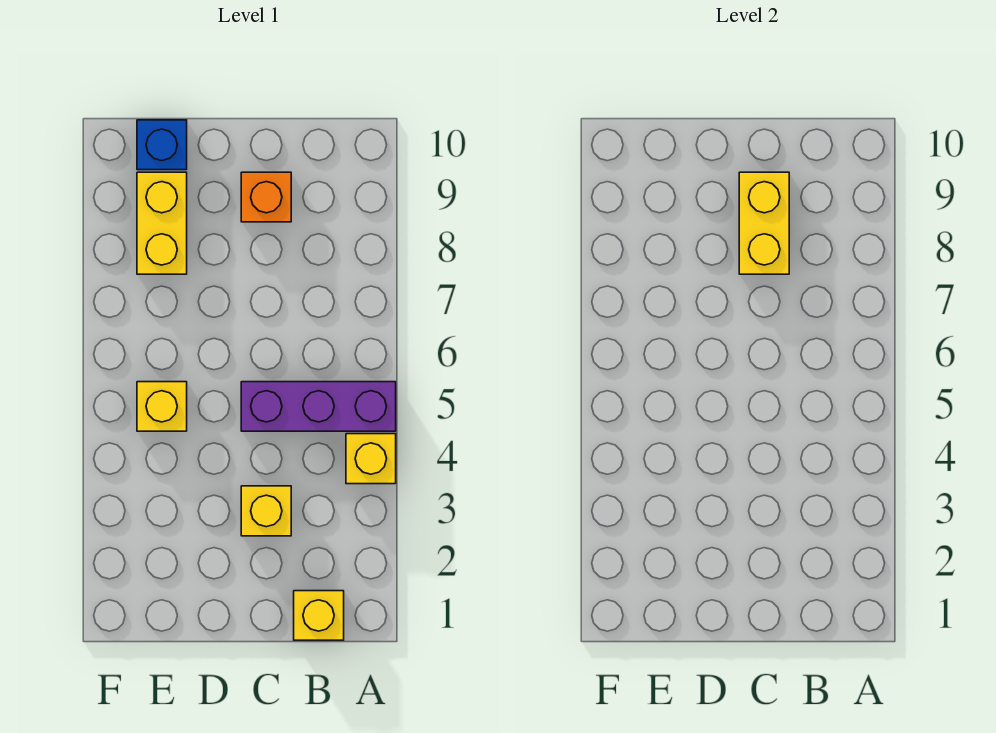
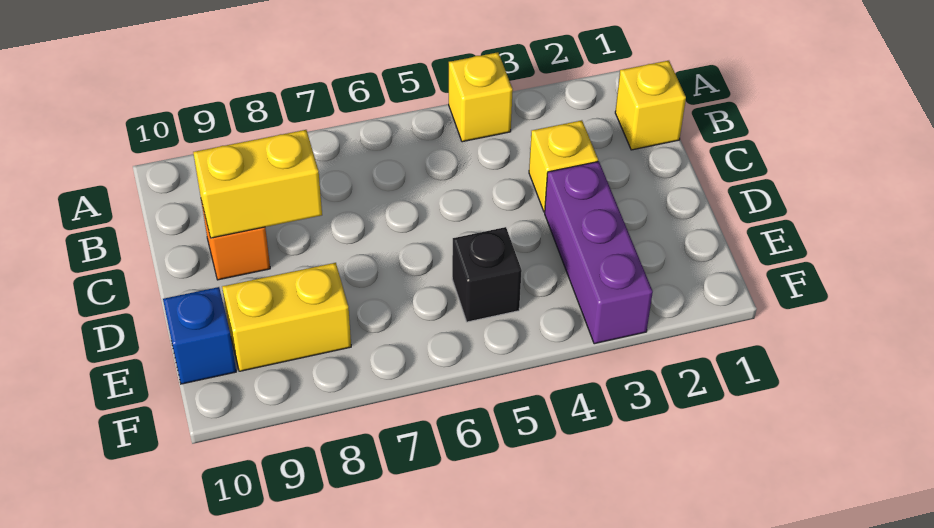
purple brick A5:C5 level 1 -> purple brick D3:F3 level 1
yellow brick E5 level 1 -> black brick E5 level 1

